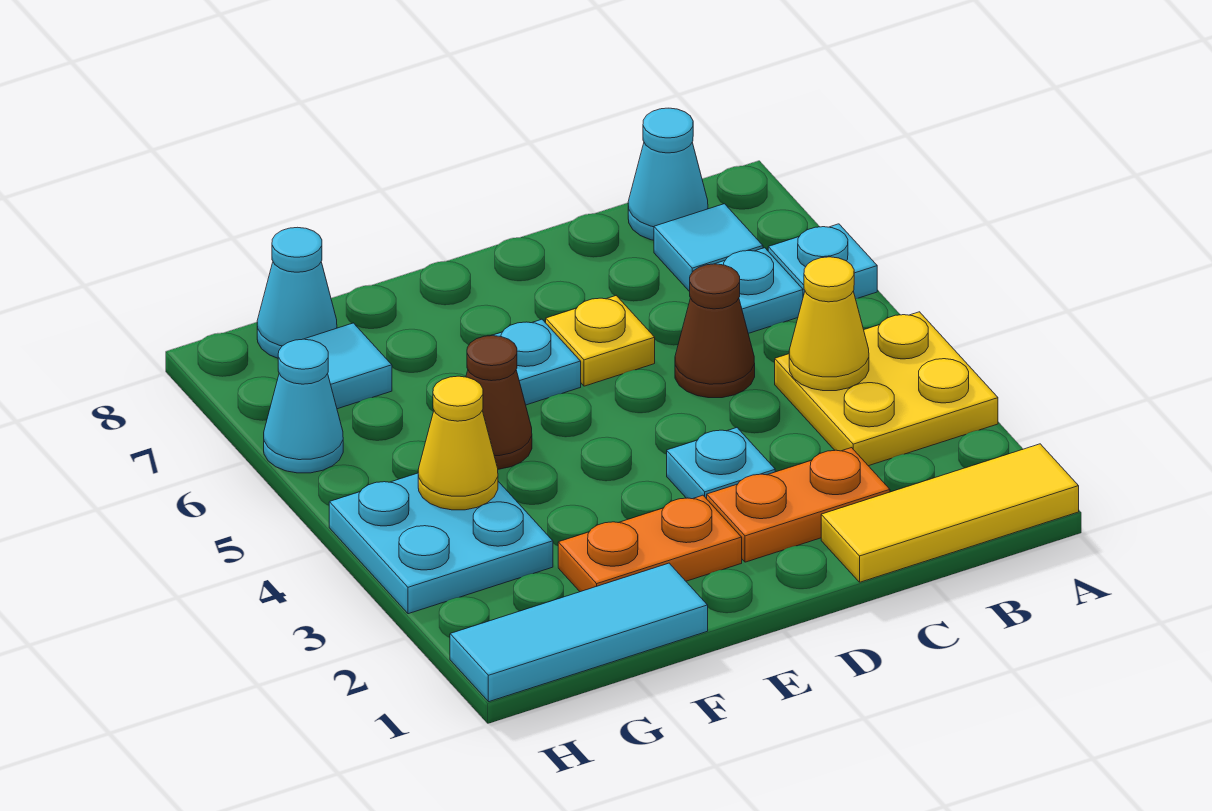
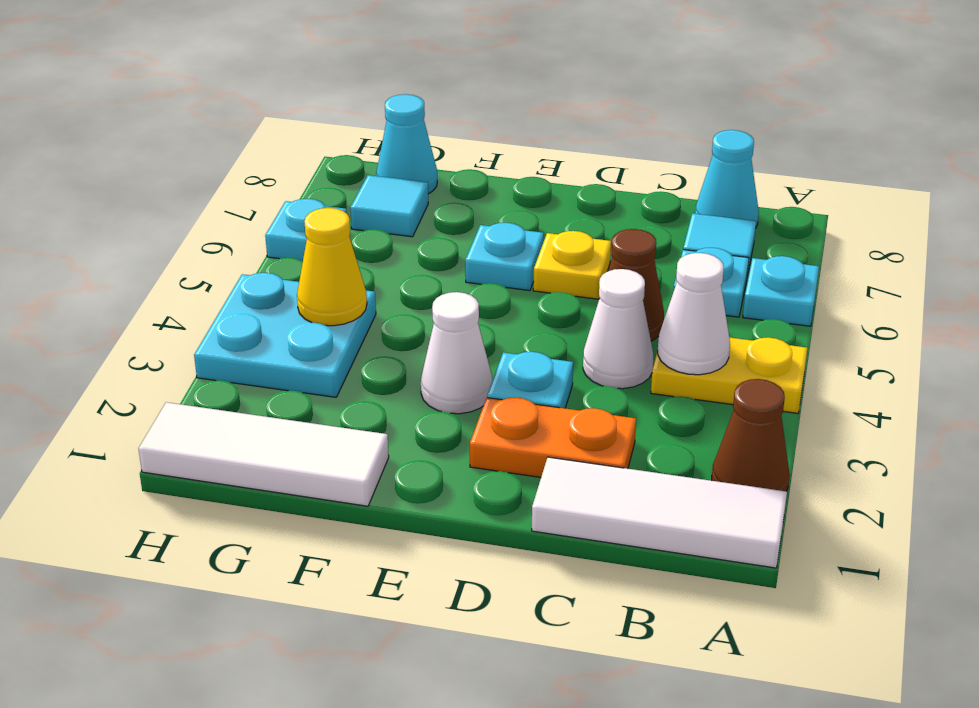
yellow tile A1:C1 level 1 -> white tile A1:C1 level 1
yellow plate A3:B4 level 1 -> yellow plate A4:B4 level 1
yellow cone B4 level 2 -> white cone B4 level 2
none -> white cone C4 level 1
orange plate E2:F2 level 1 -> none
none -> white cone E3 level 1
cyan tile F1:H1 level 1 -> white tile F1:H1 level 1
brown cone F5 level 1 -> brown cone A2 level 1
cyan cone H6 level 1 -> cyan plate H6 level 1

